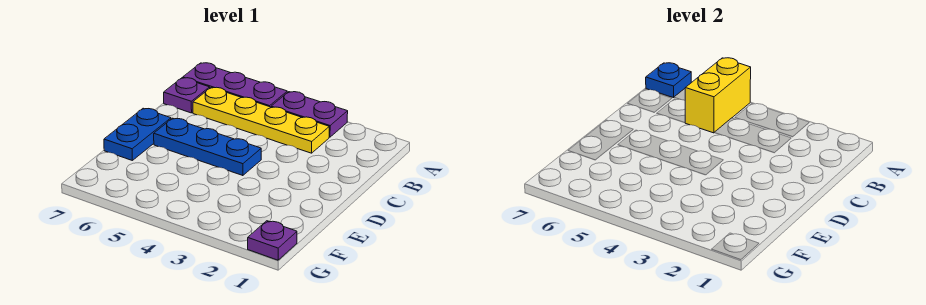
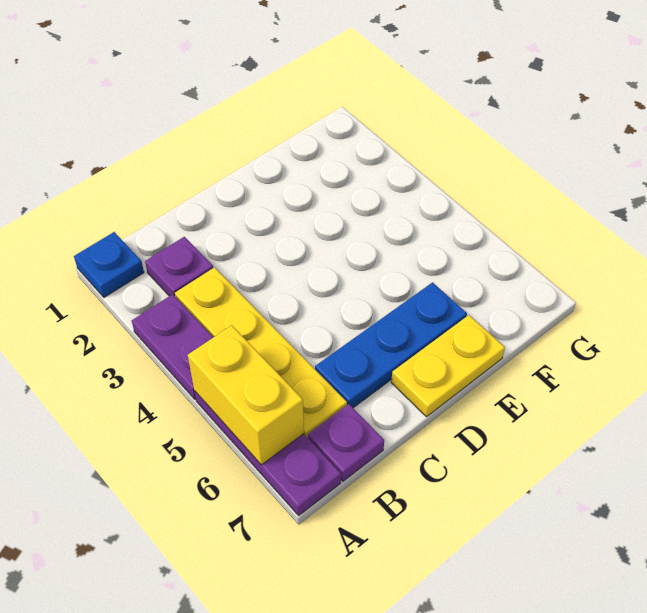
yellow brick A5:B5 level 2 -> yellow brick A5:A6 level 2
blue plate A7 level 2 -> blue plate A1 level 1
blue plate D4:D6 level 1 -> blue plate C6:E6 level 1
blue plate D7:E7 level 1 -> yellow plate D7:E7 level 1
purple plate G1 level 1 -> purple plate B2 level 1

